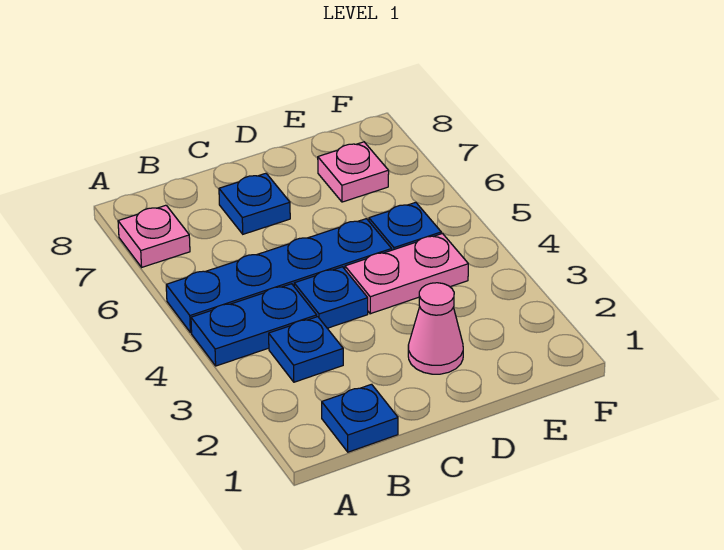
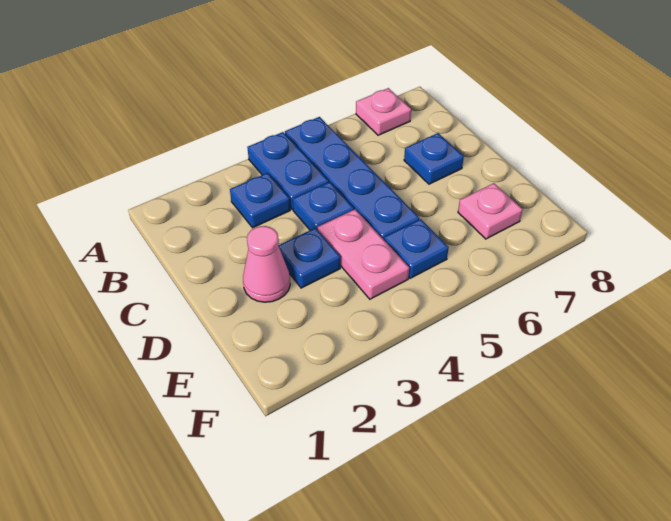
blue plate B1 level 1 -> blue plate D3 level 1

